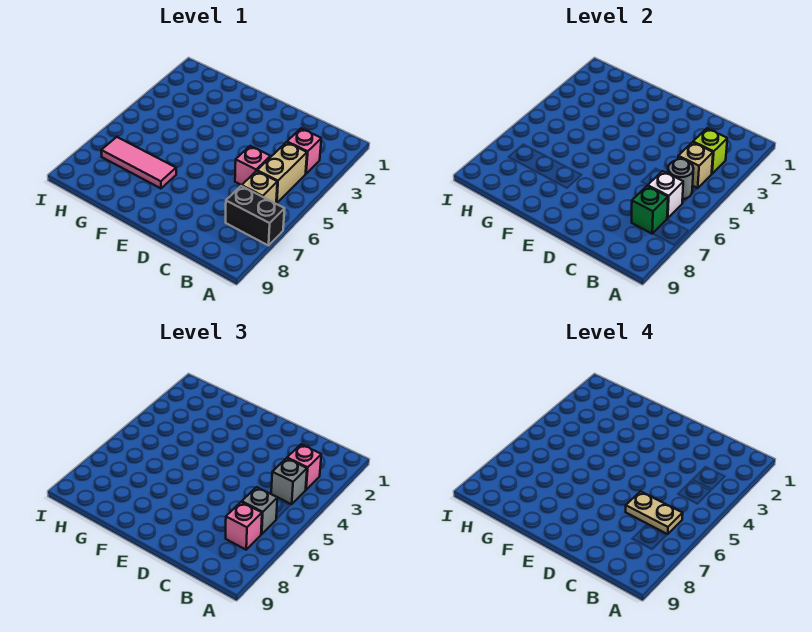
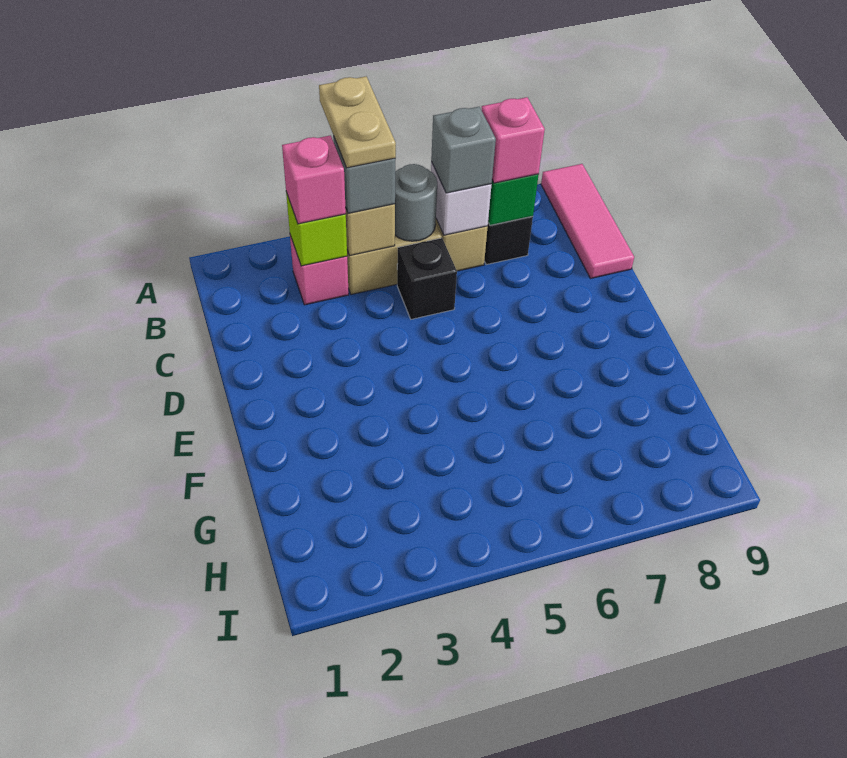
tan plate B6:C6 level 4 -> tan plate A4:B4 level 4
pink brick C5 level 1 -> black brick C5 level 1
pink tile F7:H7 level 1 -> pink tile A9:C9 level 1

